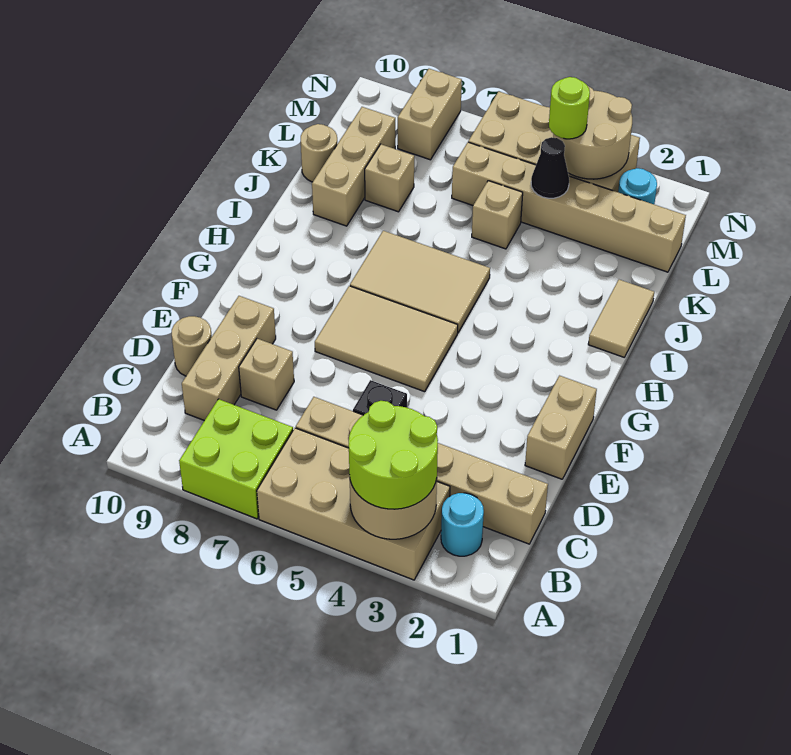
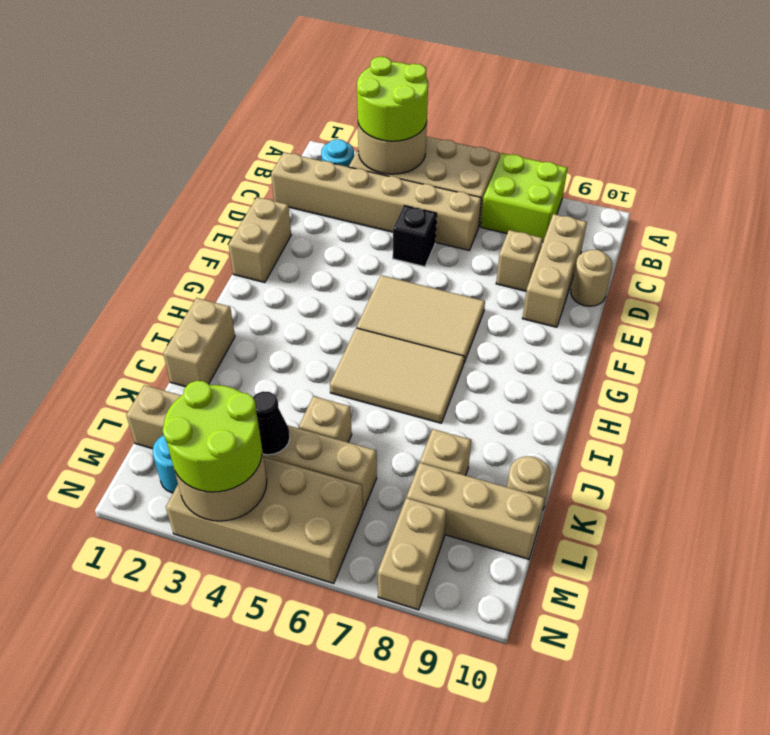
tan tile I1:J1 level 1 -> tan brick I1:J1 level 1
tan brick J9:L9 level 1 -> tan brick L8:L10 level 1
lime round brick M4 level 3 -> lime round brick M3:N4 level 3

